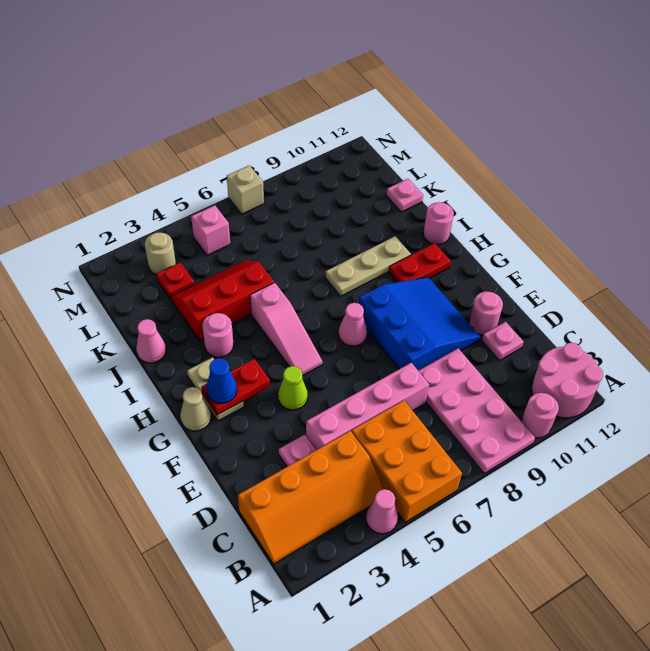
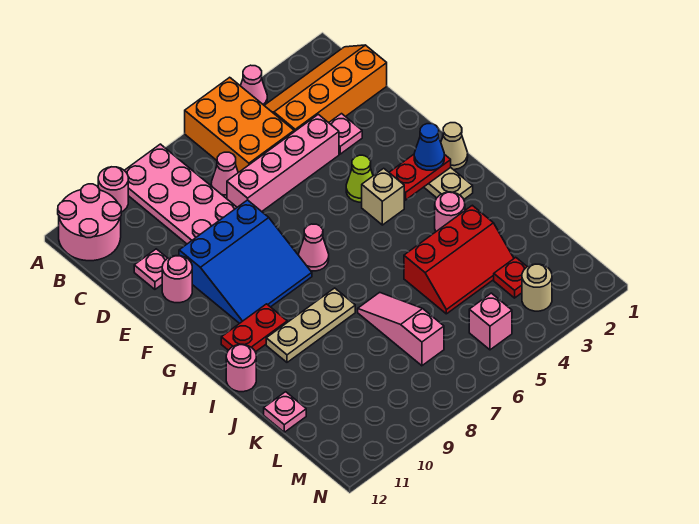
blue slope E8:G10 level 1 top 8 -> blue slope E8:G10 level 1 top E
pink slope G5:I5 level 1 top I -> pink slope J7:L7 level 1 top L
pink cone J1 level 1 -> pink cone C7 level 1
tan brick N7 level 1 -> tan brick G4 level 1

